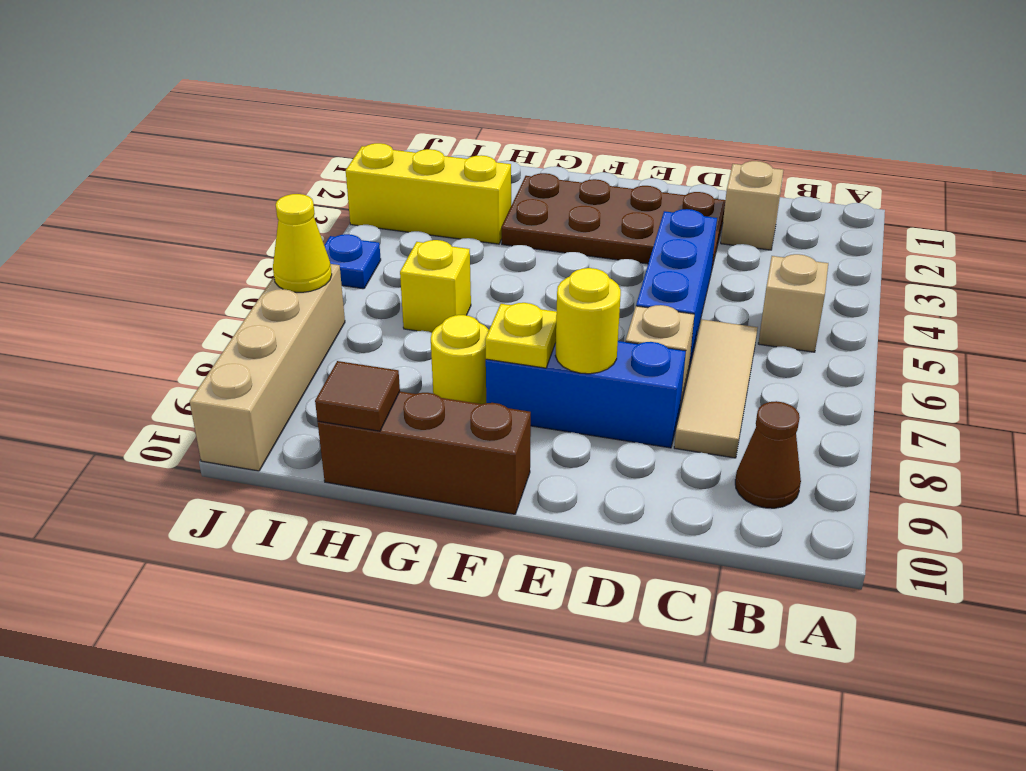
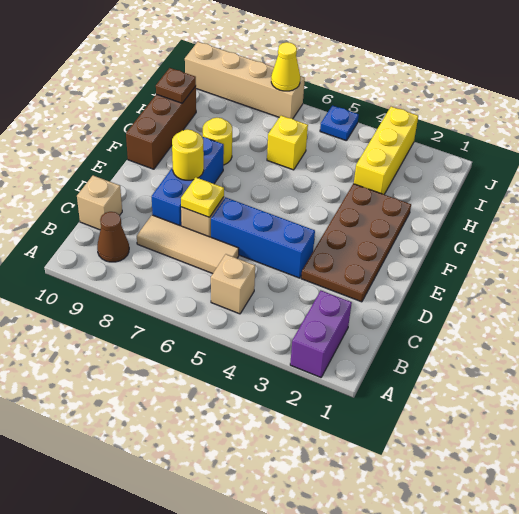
none -> purple brick A2:B2 level 1
tan brick C2 level 1 -> tan brick C10 level 1
yellow plate F8 level 2 -> yellow plate D7 level 2
brown tile H10 level 2 -> brown plate H10 level 2

